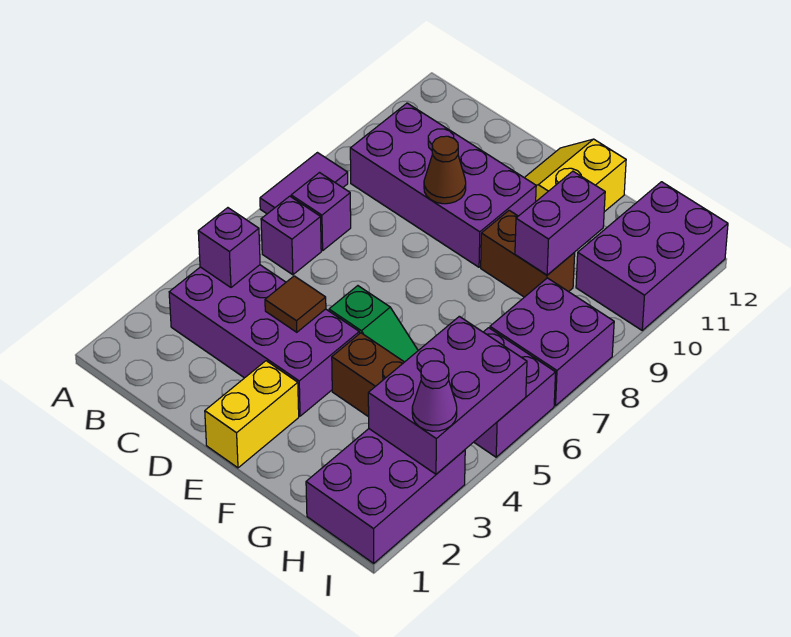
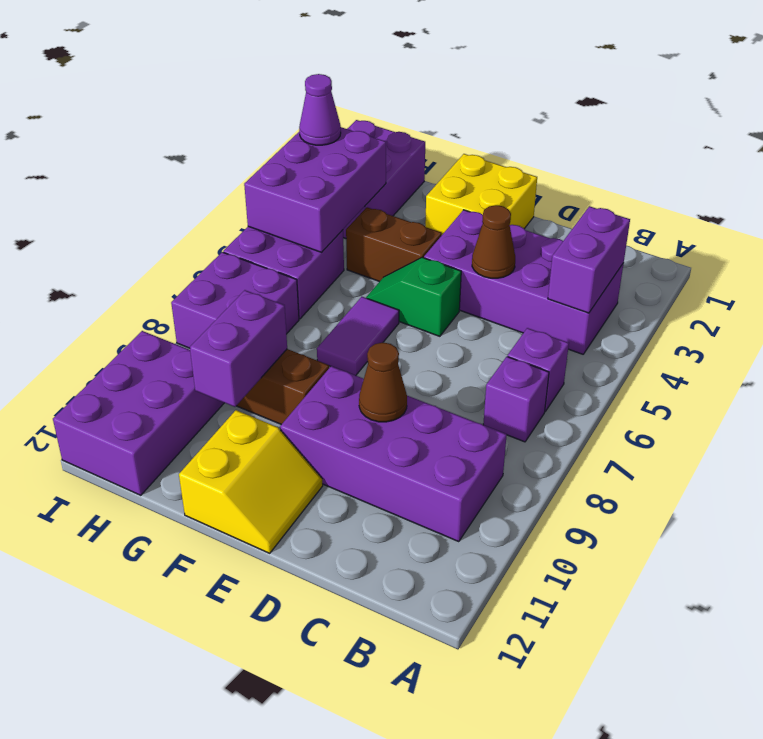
purple tile A7:A8 level 1 -> purple tile F6:F7 level 1
purple brick B4 level 2 -> purple brick B3:B4 level 2
brown tile D4 level 2 -> brown cone D4 level 2
yellow brick E1:E2 level 1 -> yellow brick E1:F2 level 1

